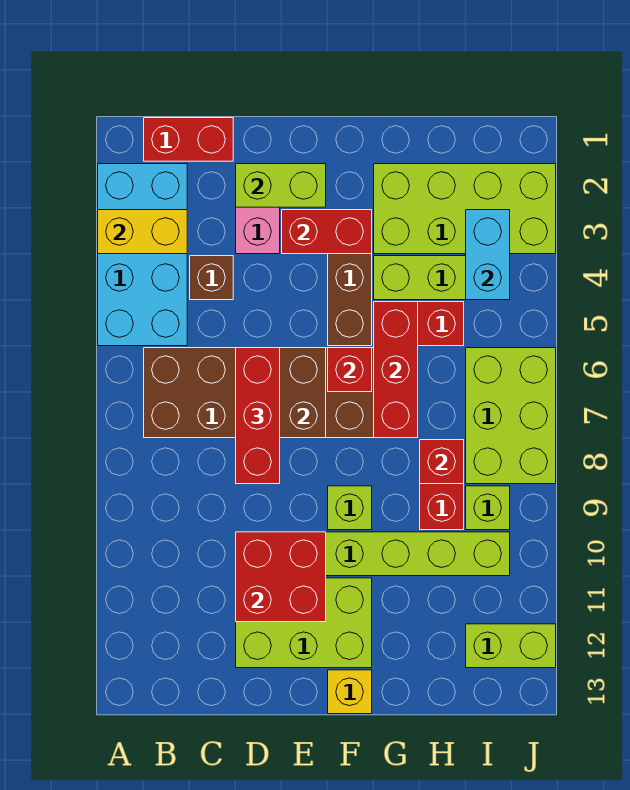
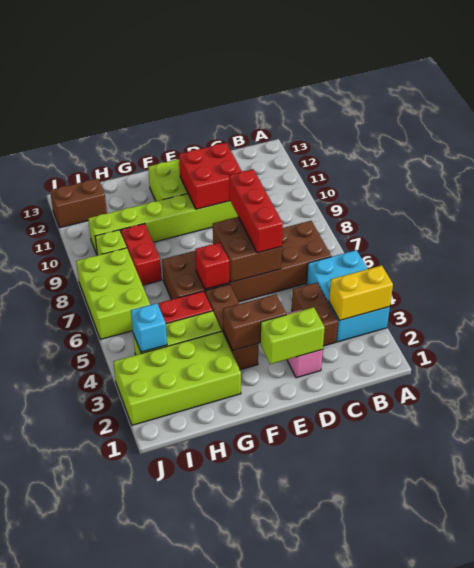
cyan brick A2:B5 level 1 -> cyan brick A3:B5 level 1
red brick B1:C1 level 1 -> none
brown brick C4 level 1 -> brown brick C3:C4 level 1
red brick E3:F3 level 2 -> brown brick E3:F3 level 2
lime brick F9 level 1 -> none
yellow brick F13 level 1 -> none
red brick G5:G7 level 2 -> none
red brick H8 level 2 -> none
cyan brick I3:I4 level 2 -> cyan brick I4 level 2
lime brick I12:J12 level 1 -> brown brick I12:J12 level 1

